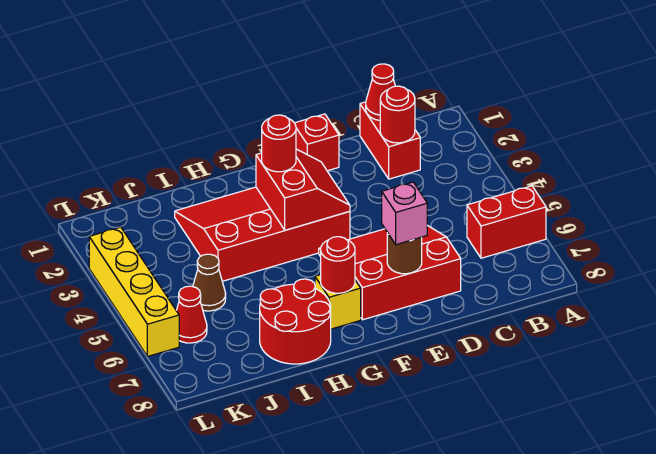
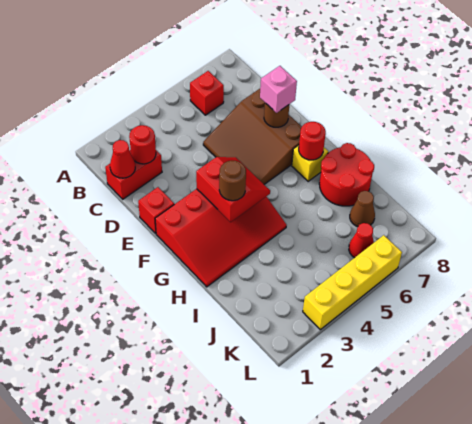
red brick A6:B6 level 1 -> red brick B6 level 1
red slope D5:F7 level 1 top 7 -> brown slope D5:F7 level 1 top 7
red slope F2:I4 level 1 top 4 -> red slope F1:H4 level 1 top F
red slope F3:G4 level 2 top G -> red slope F3:G4 level 2 top 3
red round brick G3 level 3 -> brown round brick G3 level 3
brown cone J5 level 1 -> brown cone J7 level 1

